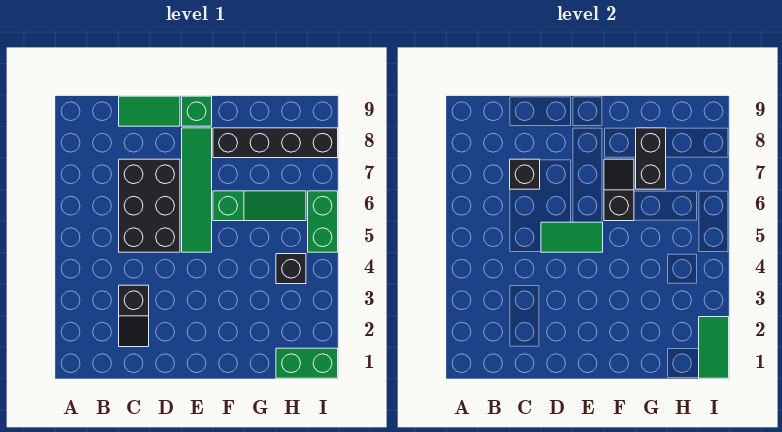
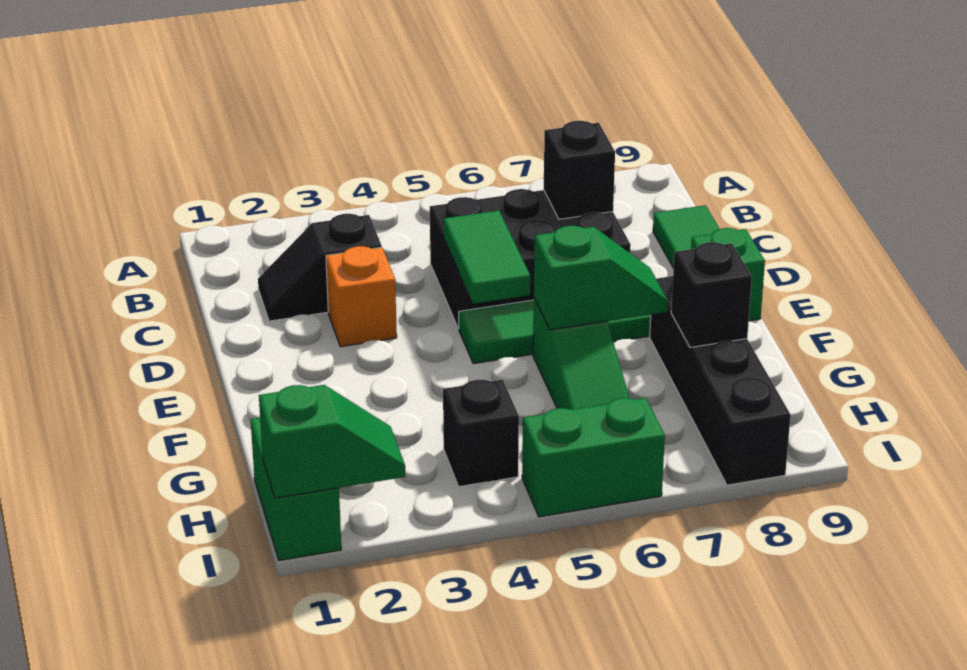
none -> orange brick D3 level 1
black slope F6:F7 level 2 top 6 -> green slope F6:F7 level 2 top 6
black brick G7:G8 level 2 -> black brick G8 level 2
green tile I1:I2 level 2 -> green slope I1:I2 level 2 top 1

